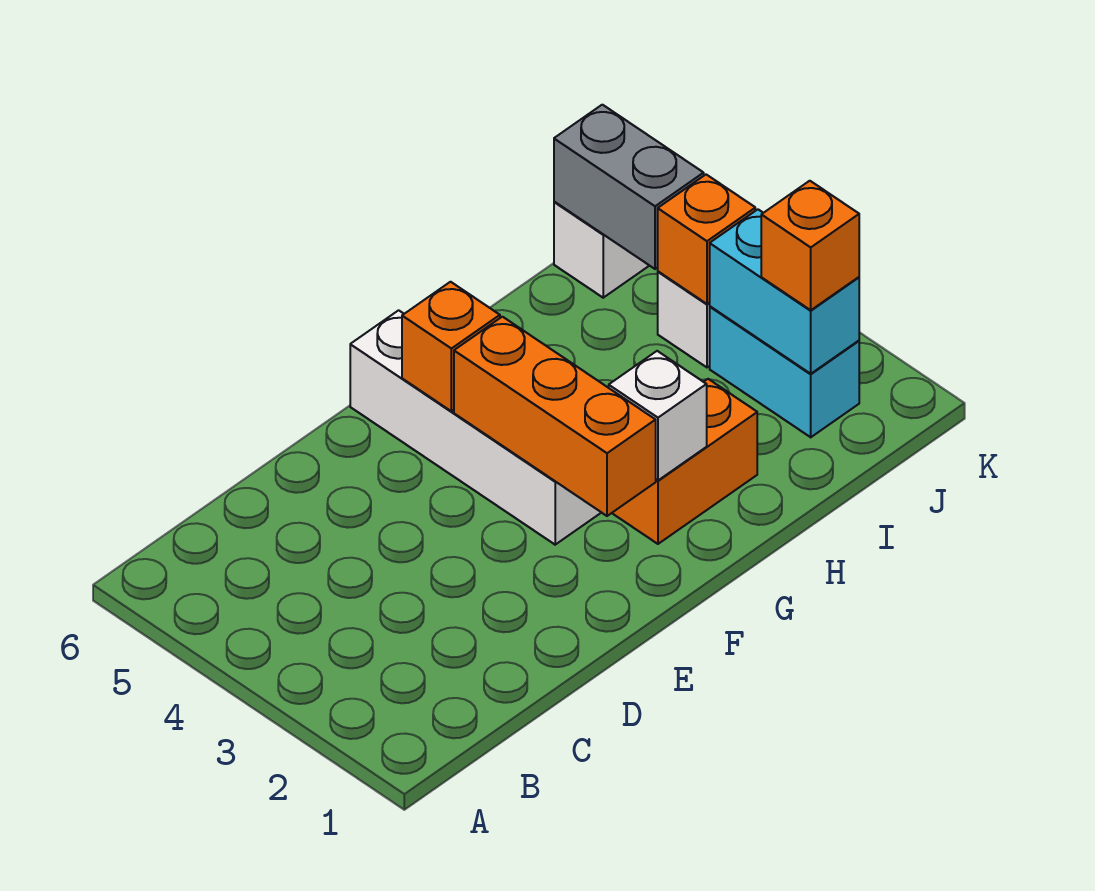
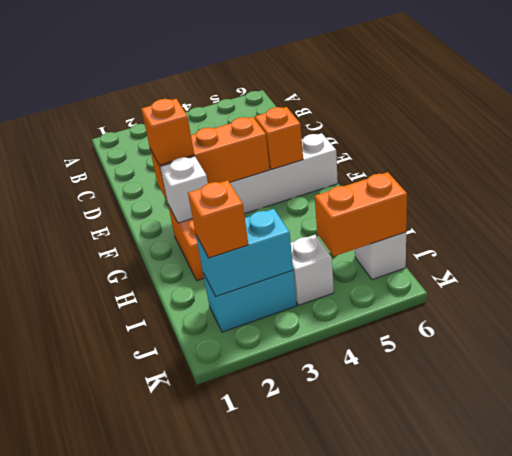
orange brick J4 level 2 -> orange brick F2 level 3
grey brick J5:J6 level 2 -> orange brick J5:J6 level 2

